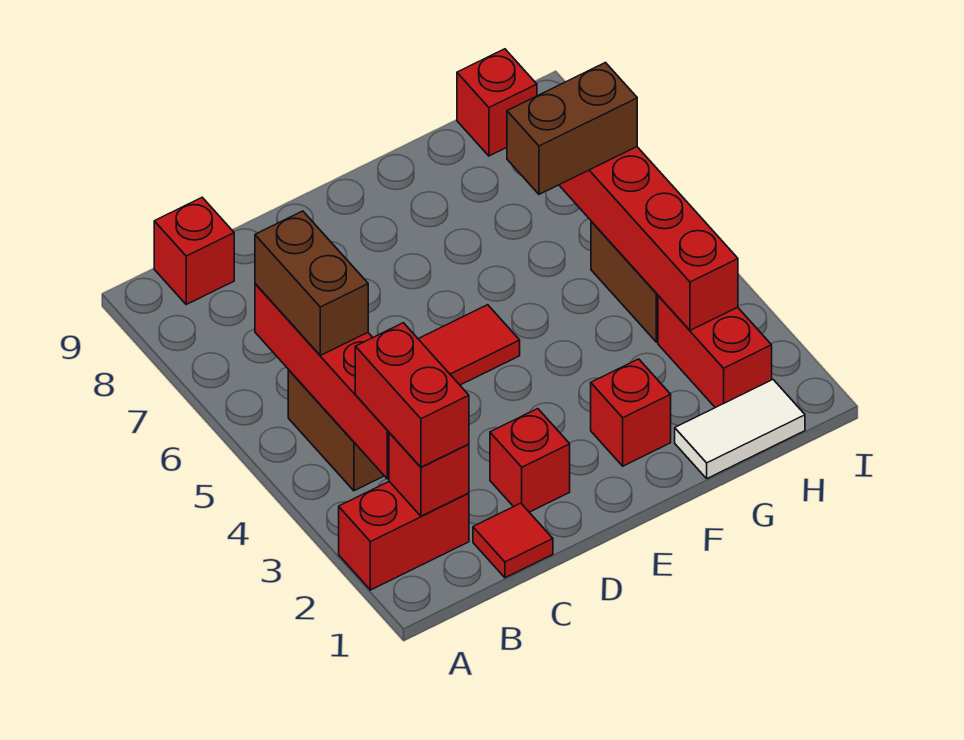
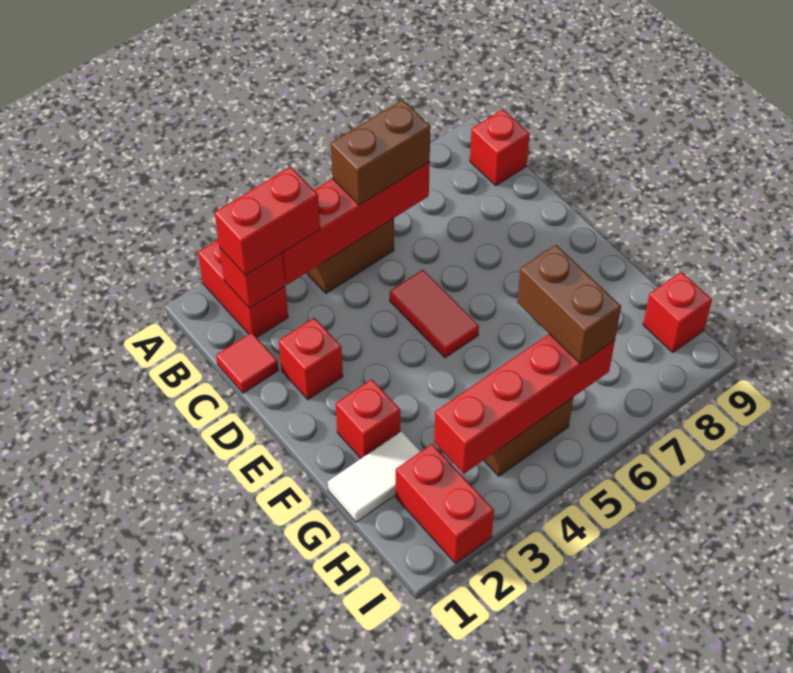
white tile G1:H1 level 1 -> white tile G1:G2 level 1
red brick H2:H3 level 1 -> red brick H2:I2 level 1

